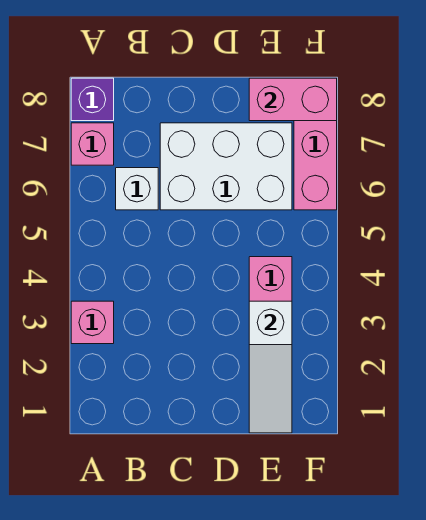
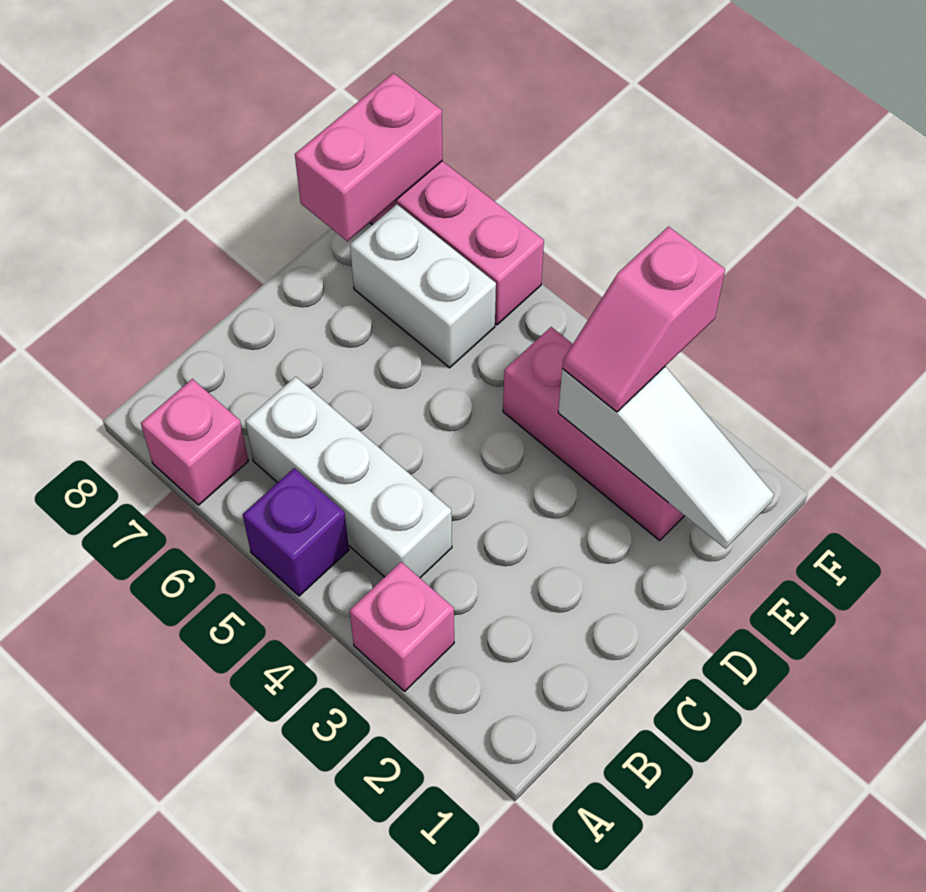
purple brick A8 level 1 -> purple brick A5 level 1
white brick B6 level 1 -> white brick B4:B6 level 1
white brick C6:E7 level 1 -> white brick E6:E7 level 1
none -> pink slope E3:F3 level 3 top F

